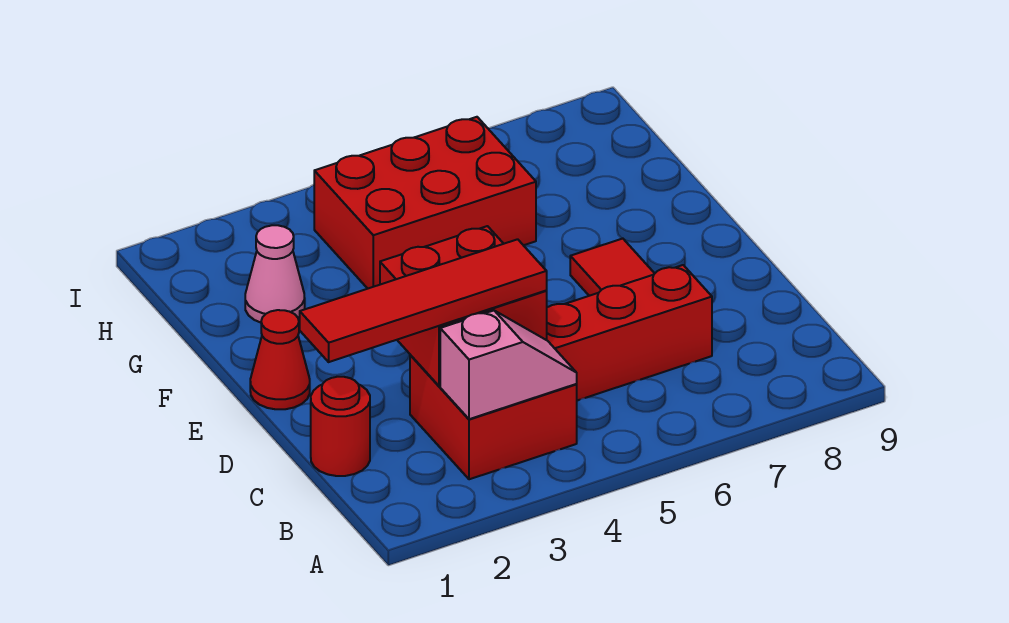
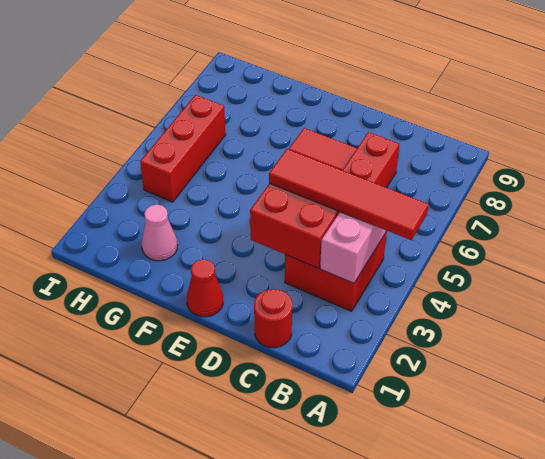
red tile C1:C4 level 3 -> red tile A4:D4 level 3
red brick G4:H6 level 1 -> red brick H4:H6 level 1

